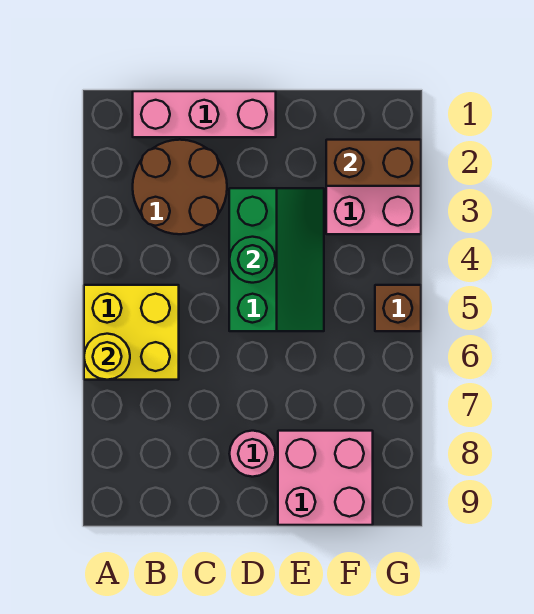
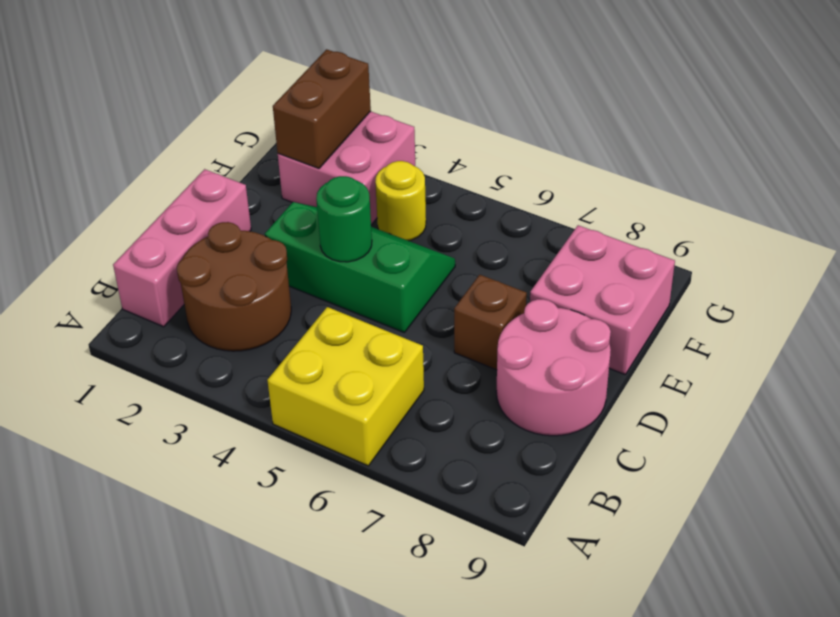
yellow round brick A6 level 2 -> yellow round brick F4 level 1
pink round brick D8 level 1 -> pink round brick C8:D9 level 1
brown brick G5 level 1 -> brown brick D7 level 1

